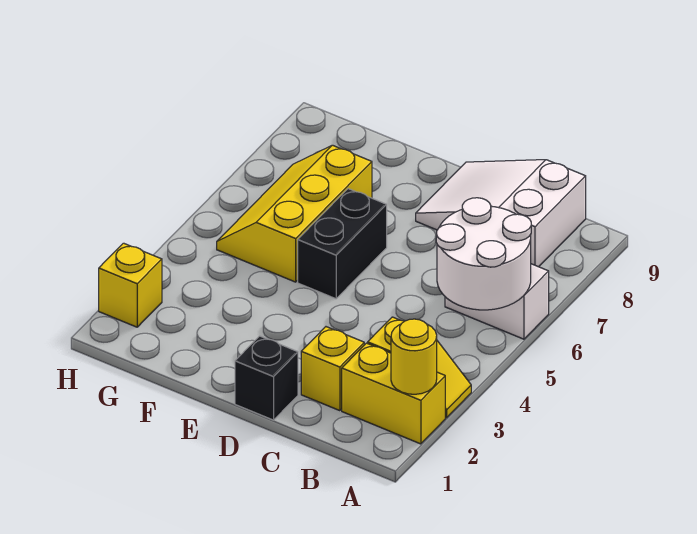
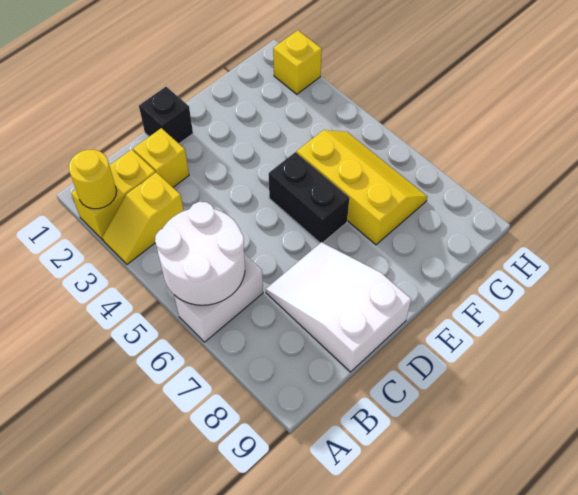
white slope B8:D9 level 1 top B -> white slope C7:D9 level 1 top 9

